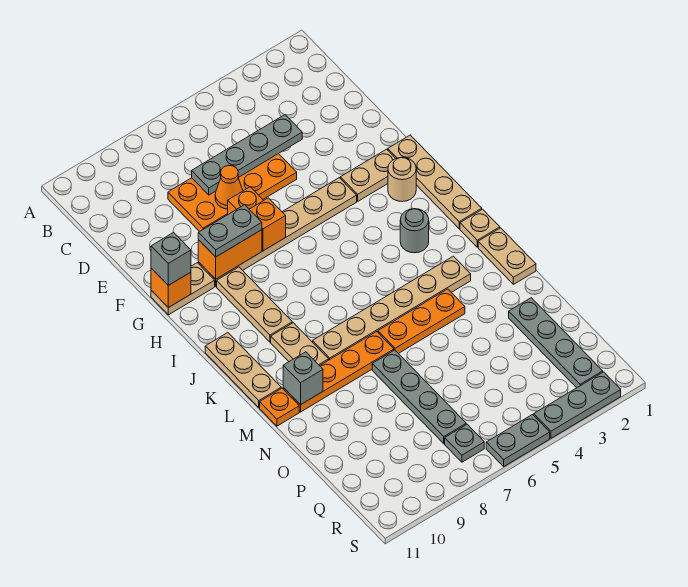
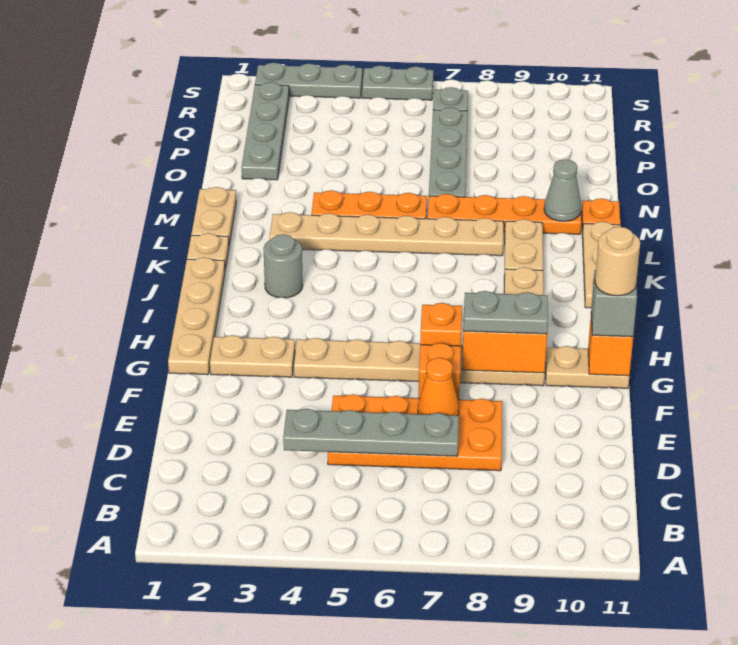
tan round brick H2 level 1 -> tan round brick G11 level 4
grey brick M10 level 2 -> grey cone M10 level 2

